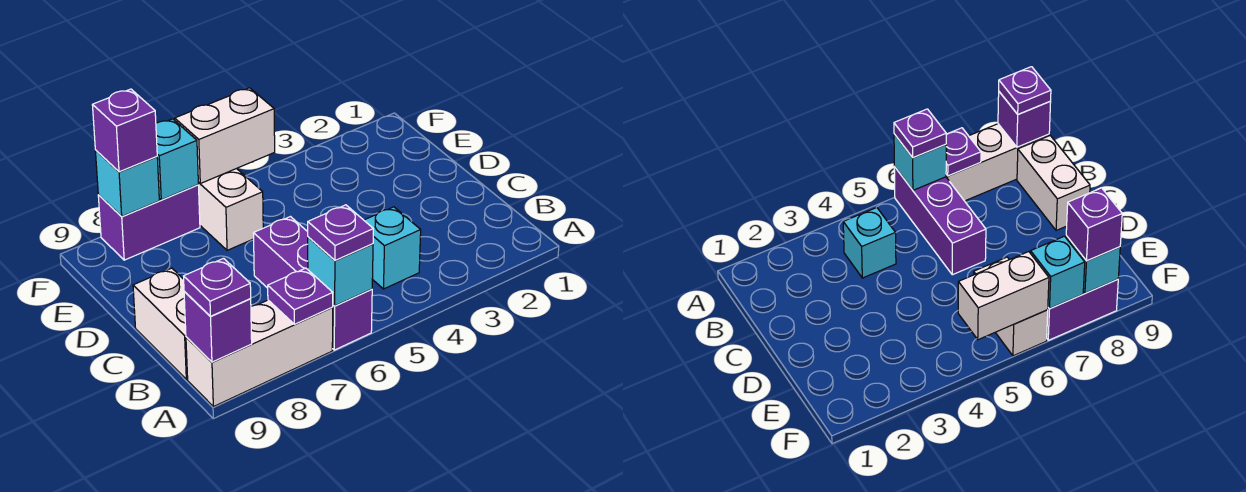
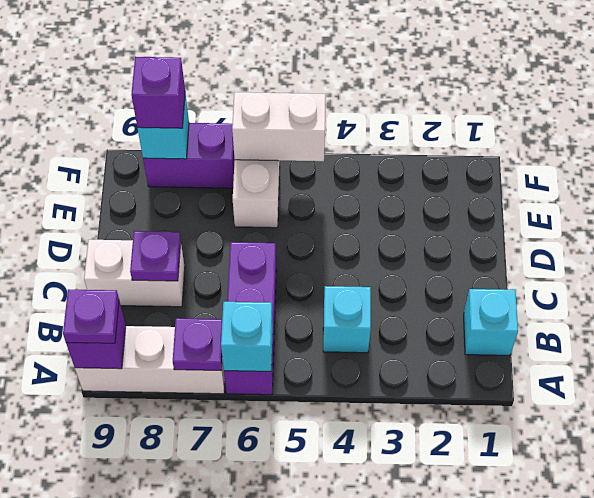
purple plate A6 level 3 -> purple plate C8 level 2
white brick B9:C9 level 1 -> white brick C8:C9 level 1
cyan brick F7 level 2 -> cyan brick B1 level 1

